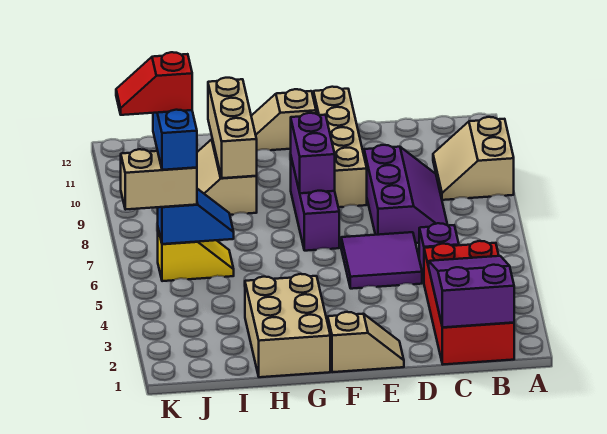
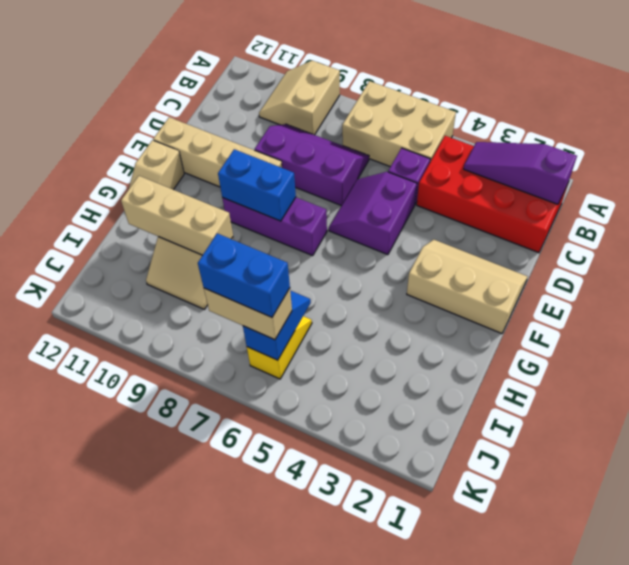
tan slope A9:B10 level 1 top A -> tan slope A9:B10 level 1 top 9
purple slope B1:C3 level 2 top 1 -> purple slope B1:B3 level 2 top 1
purple tile D5:E6 level 1 -> purple slope D5:E6 level 1 top 5
tan slope E1:F1 level 1 top F -> tan slope E1:F3 level 1 top F
purple brick F8:F9 level 2 -> blue brick F8:F9 level 2
tan brick G1:H3 level 1 -> tan brick A5:B7 level 1
tan brick J6:K6 level 3 -> tan brick J6:J7 level 3
red slope J7:K7 level 5 top J -> none

